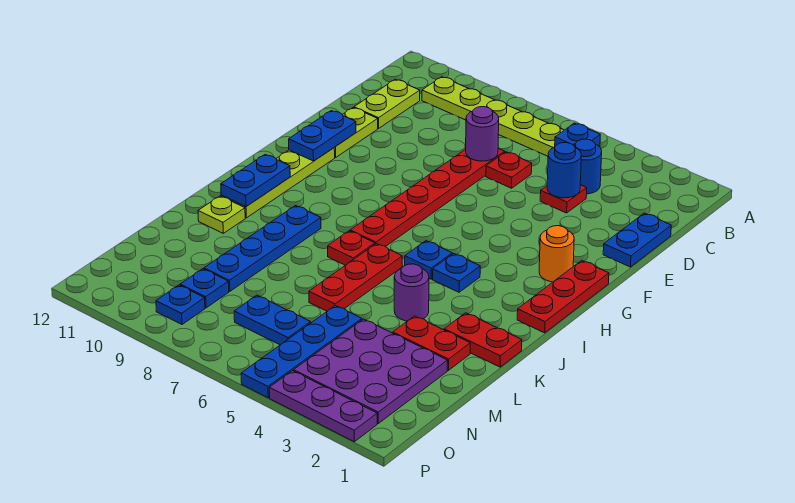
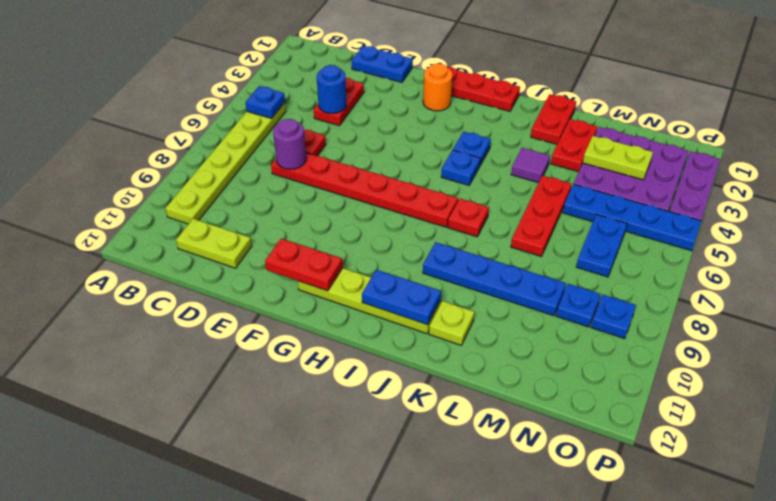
blue round brick C4 level 1 -> none
red plate D4 level 1 -> red plate D3:D4 level 1
lime plate E11:F11 level 1 -> lime plate M3:N3 level 2
blue plate F11:G11 level 2 -> red plate F11:G11 level 2
red plate J6:L6 level 1 -> red plate L5:L7 level 1
purple round brick K4 level 1 -> purple tile K4 level 1

